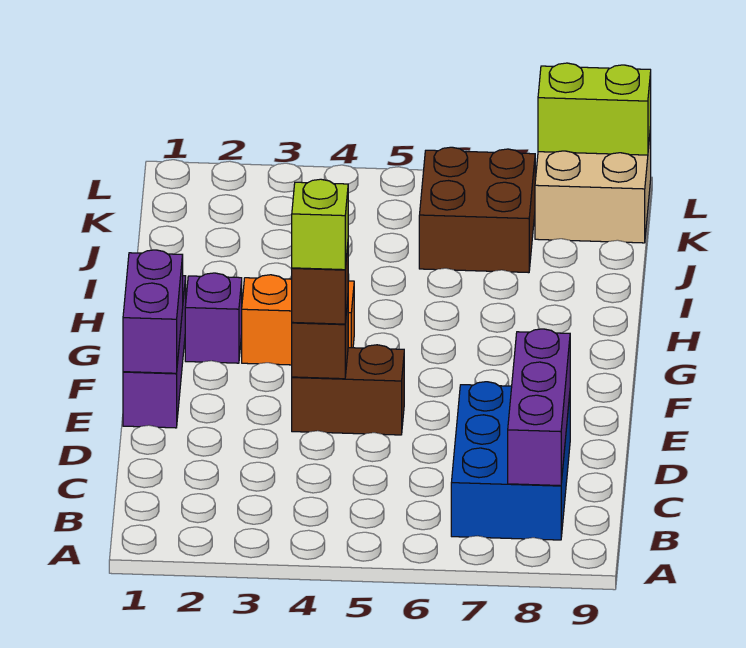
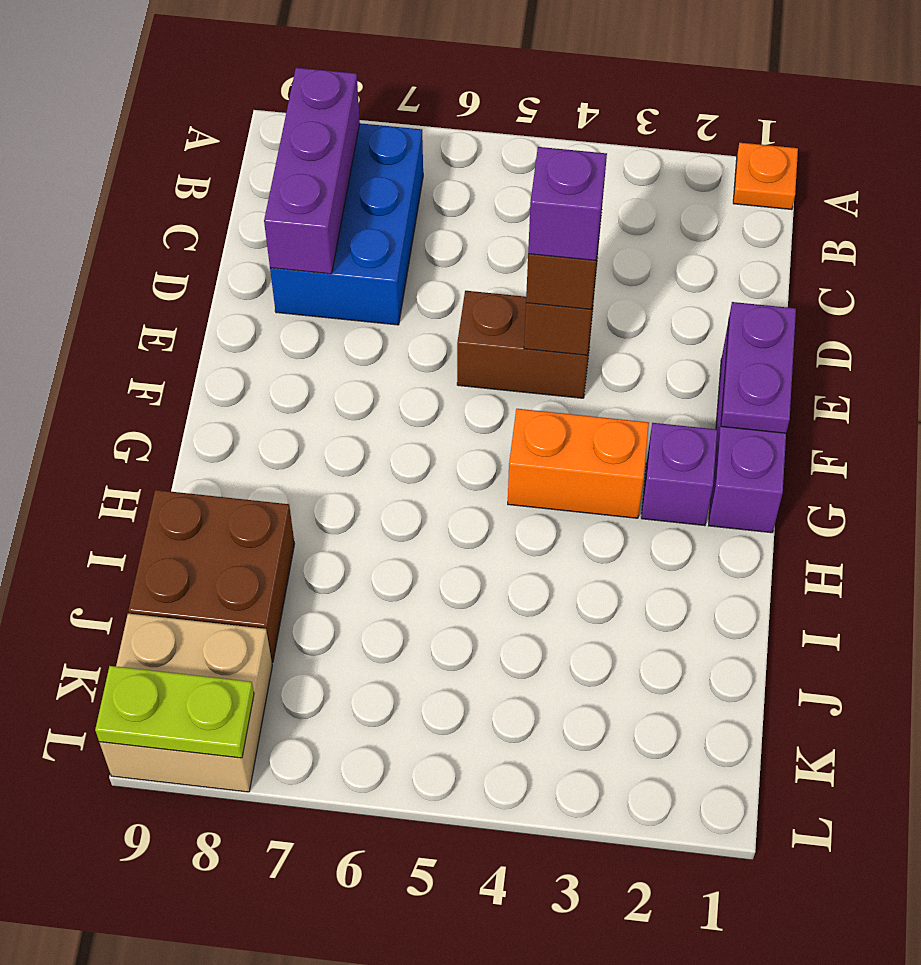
none -> orange plate A1 level 1
purple brick E1:F1 level 2 -> purple plate E1:F1 level 2
lime brick E4 level 4 -> purple brick E4 level 4
brown brick J6:K7 level 1 -> brown brick I8:J9 level 1
lime brick L8:L9 level 2 -> lime plate L8:L9 level 2

